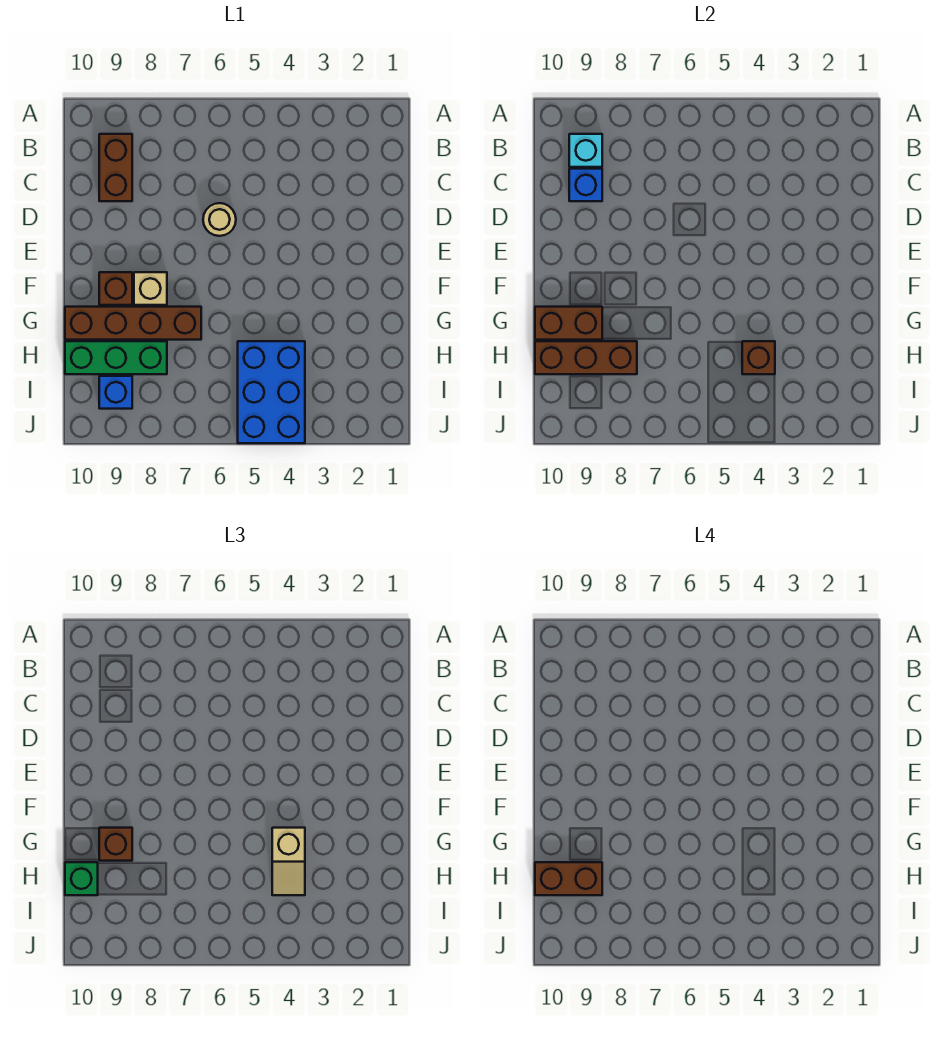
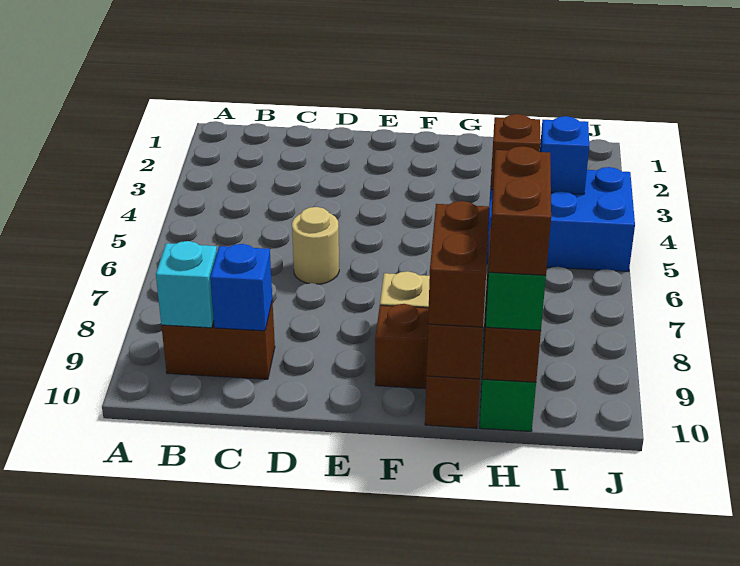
tan slope G4:H4 level 3 top G -> none
brown brick G9 level 3 -> brown brick G9:G10 level 3
blue brick I9 level 1 -> blue brick I4 level 2

